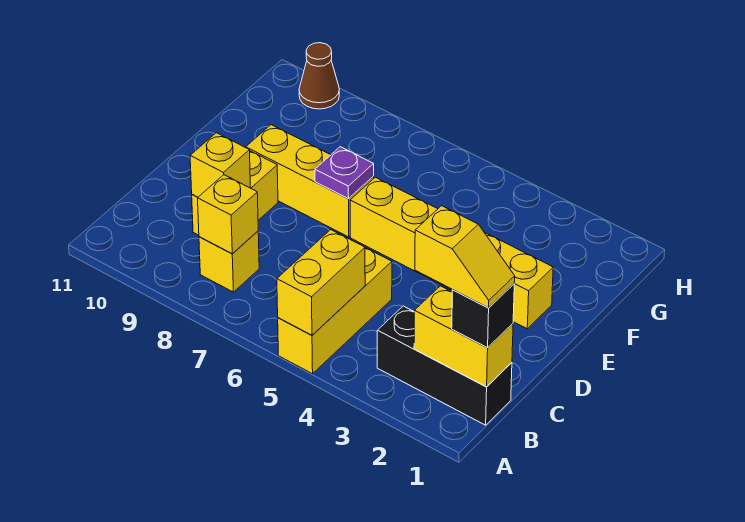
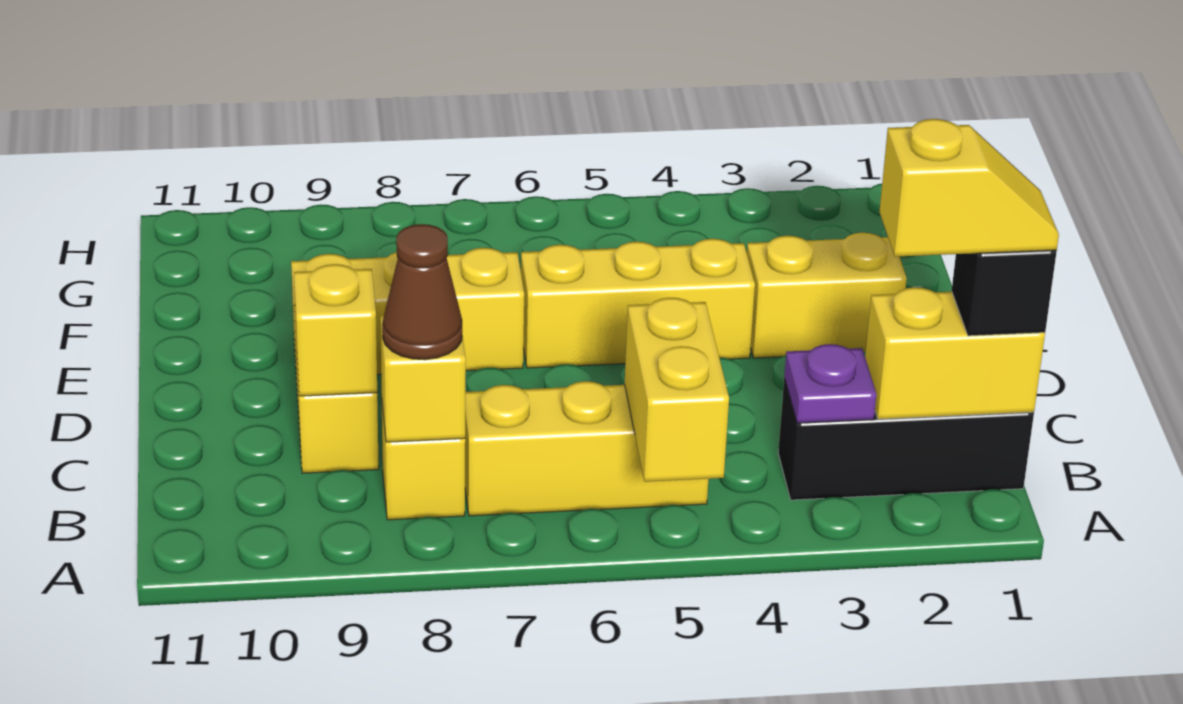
yellow brick A5:C5 level 1 -> yellow brick B5:B7 level 1
purple plate E7 level 2 -> purple plate B3 level 2
brown cone H10 level 1 -> brown cone B8 level 3

